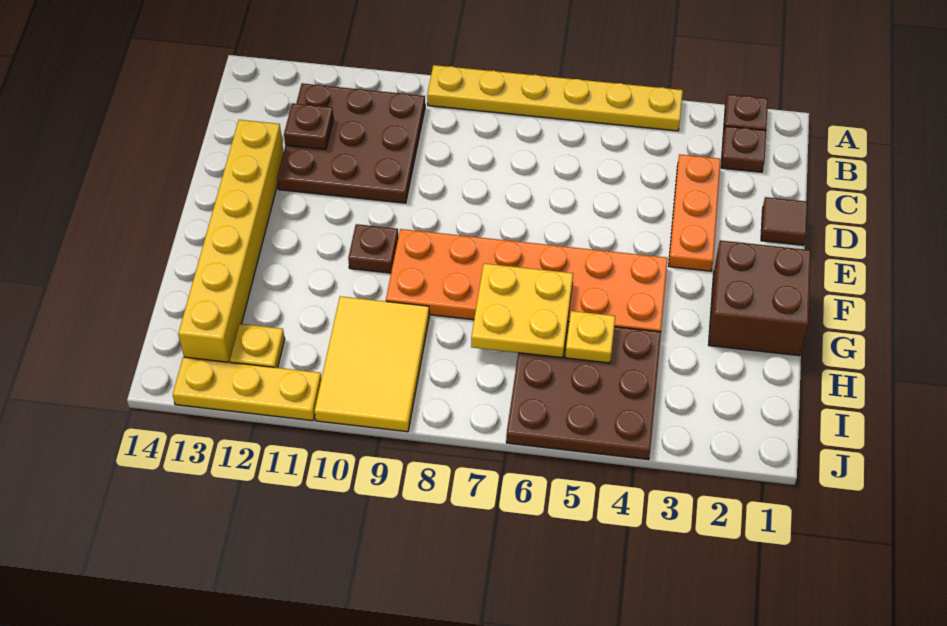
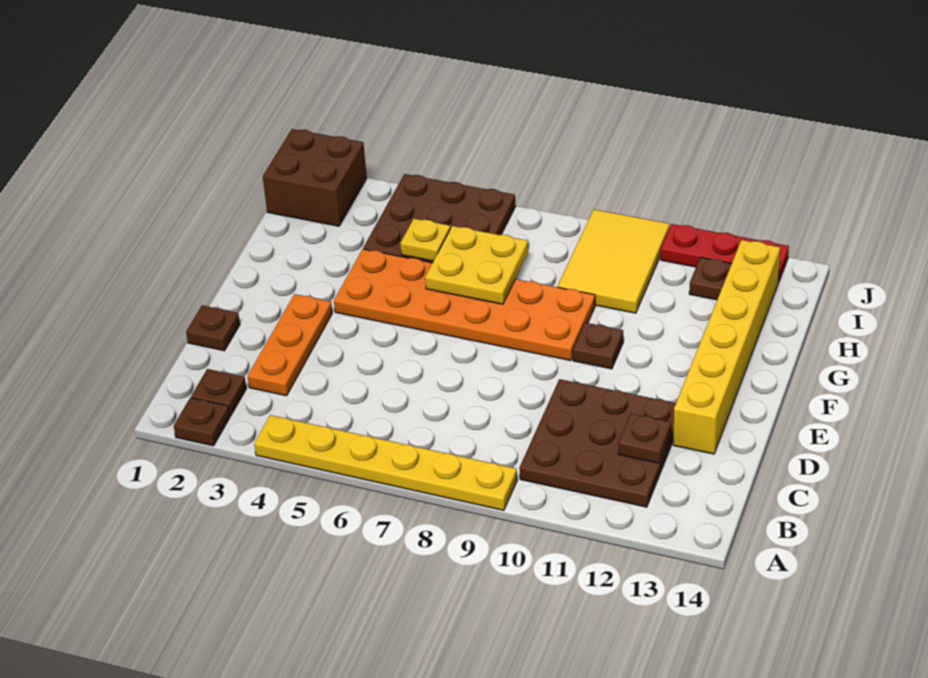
brown tile D1 level 1 -> brown plate D1 level 1
brown brick F1:G2 level 1 -> brown brick I1:J2 level 1
yellow plate I12 level 1 -> brown plate I12 level 1
yellow plate J11:J13 level 1 -> red plate J11:J13 level 1

